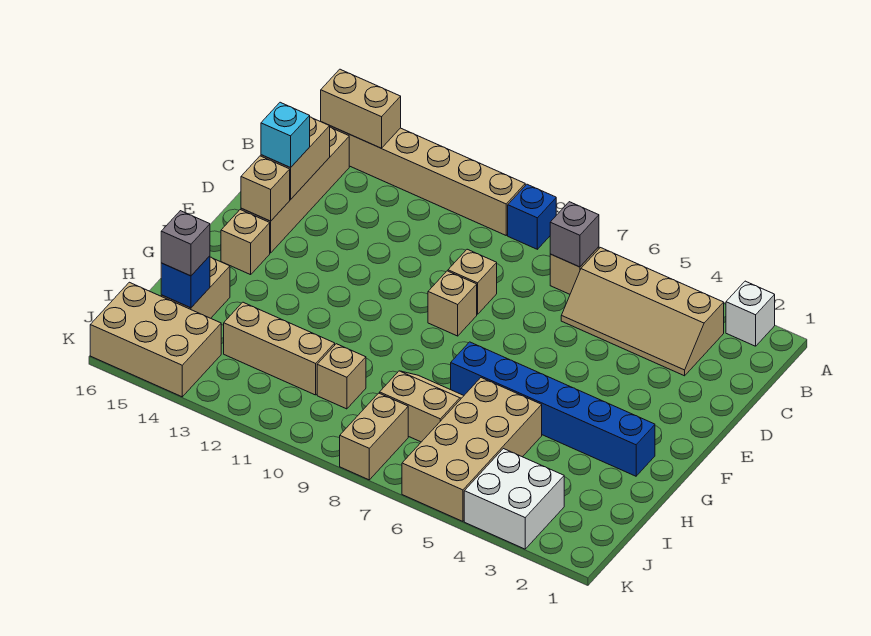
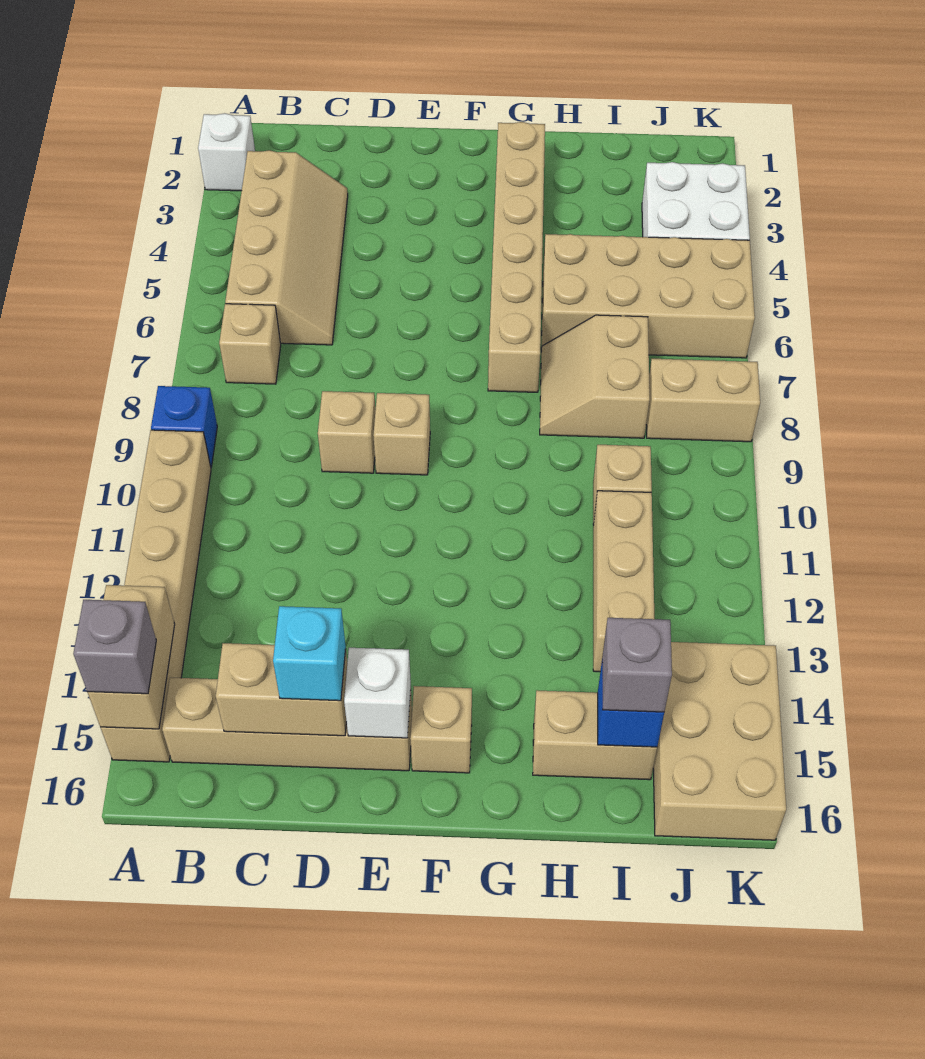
grey brick B7 level 2 -> grey brick A15 level 3
tan brick E15 level 2 -> white brick E15 level 2
blue brick G2:G7 level 1 -> tan brick G2:G7 level 1

